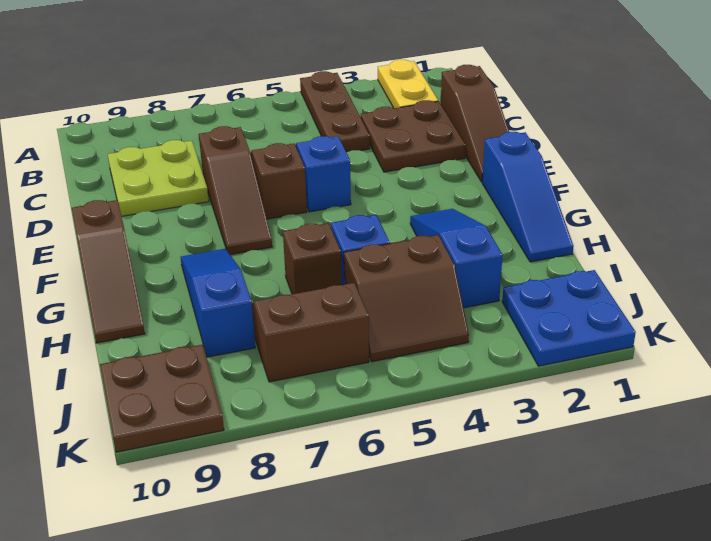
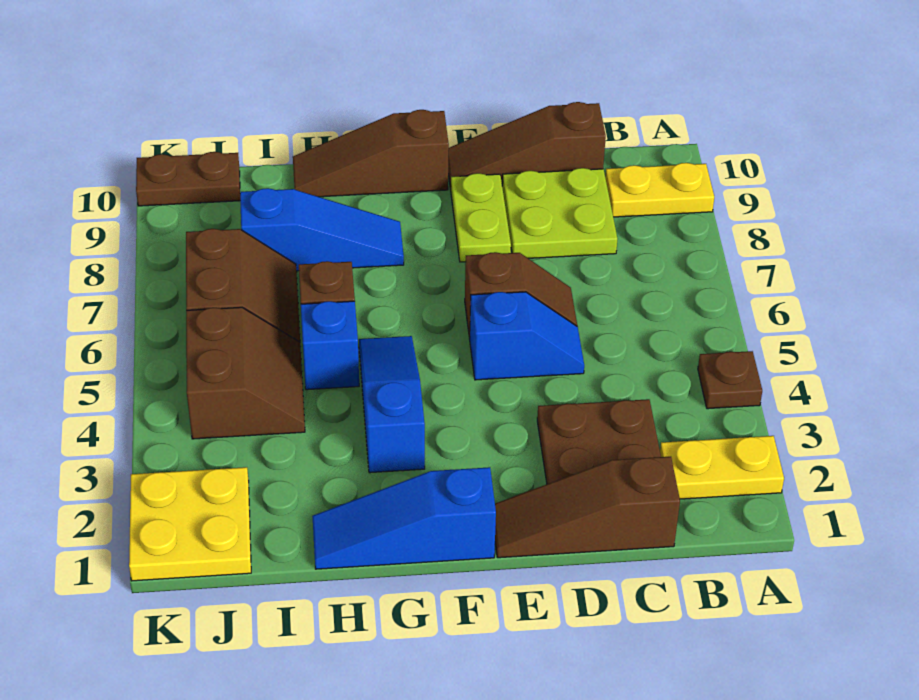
brown plate A4:C4 level 1 -> brown plate A4 level 1
none -> yellow plate A9:B9 level 1
brown slope D7:F7 level 1 top D -> brown slope C10:E10 level 1 top C
none -> lime plate E8:E9 level 1
blue slope G3:I3 level 1 top I -> blue slope G3:G5 level 1 top 3
brown slope I4:J5 level 1 top I -> brown slope I4:J5 level 1 top J
blue plate J1:K2 level 1 -> yellow plate J1:K2 level 1
brown plate J9:K10 level 1 -> brown plate J10:K10 level 1

